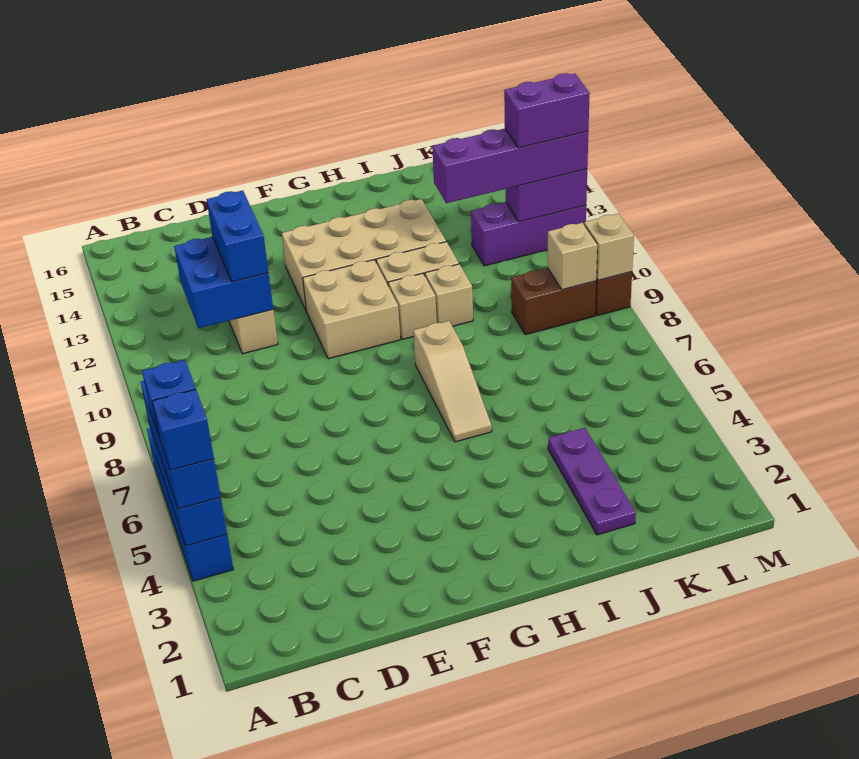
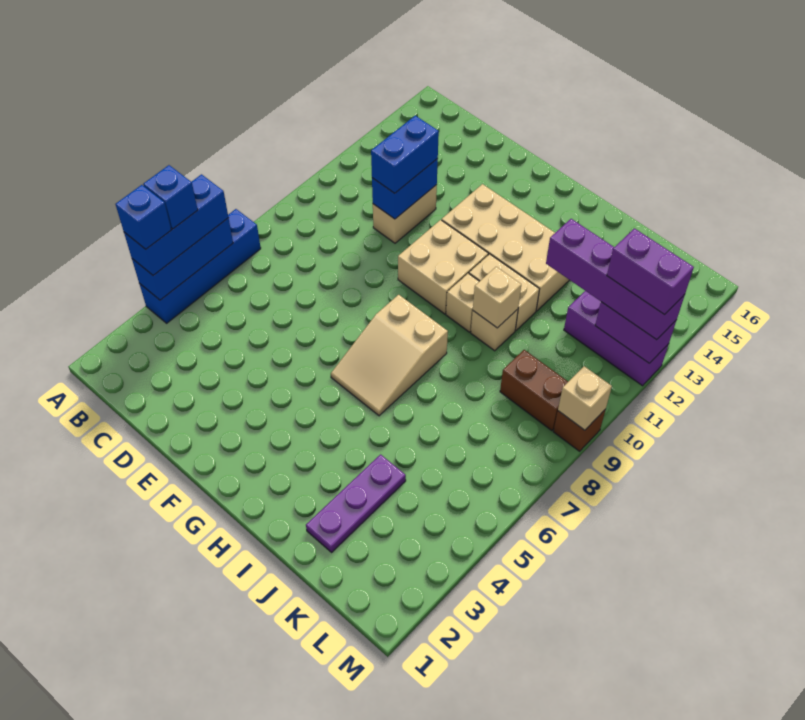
blue brick C11:D12 level 2 -> blue brick D11:D12 level 2
tan slope H6:H8 level 1 top 8 -> tan slope G6:H8 level 1 top 8
tan brick L9 level 2 -> tan brick I10 level 2

